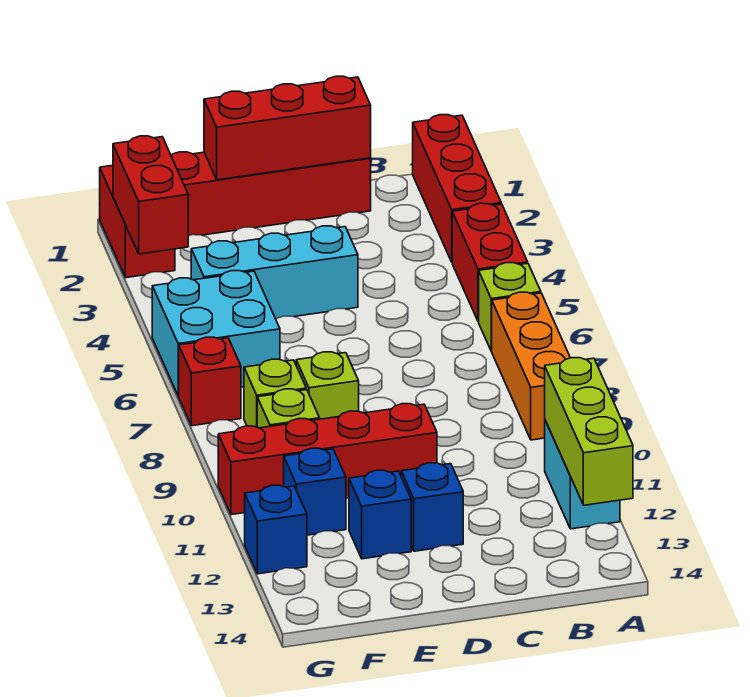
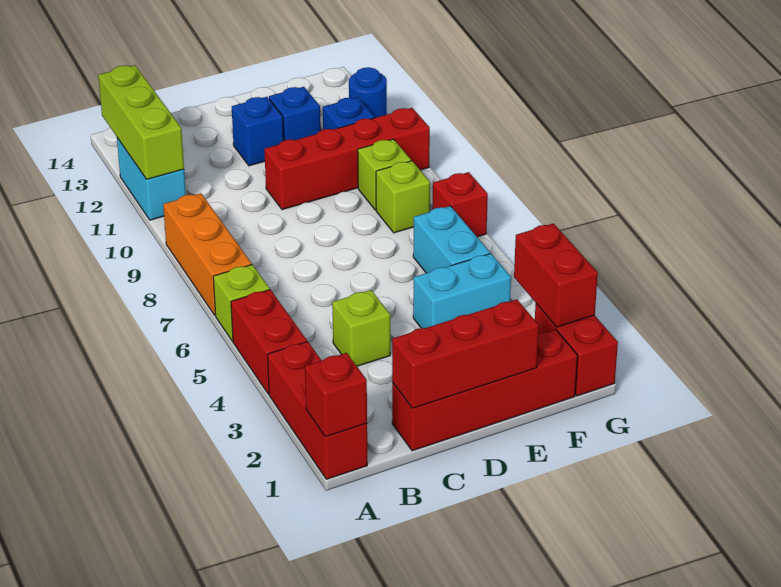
none -> red brick A1 level 2
cyan brick D4:F4 level 1 -> cyan brick E4:F4 level 1
lime brick E8 level 1 -> lime brick C4 level 1
cyan brick F5:G6 level 1 -> cyan brick F5:F6 level 1
blue brick G12 level 1 -> blue round brick G12 level 1

